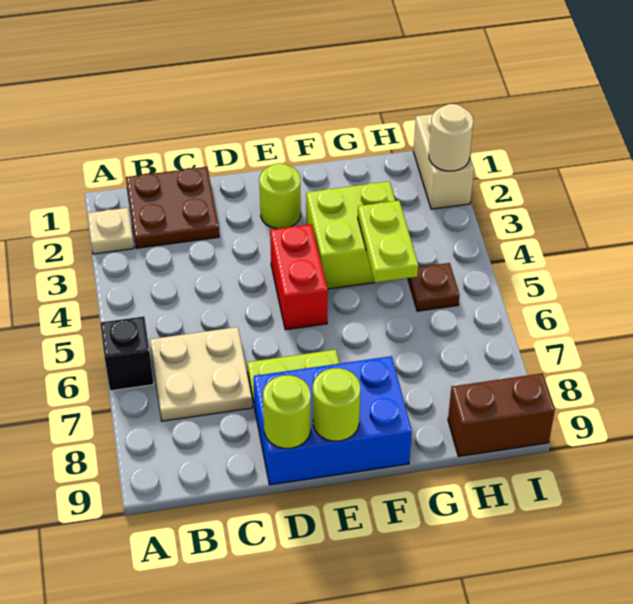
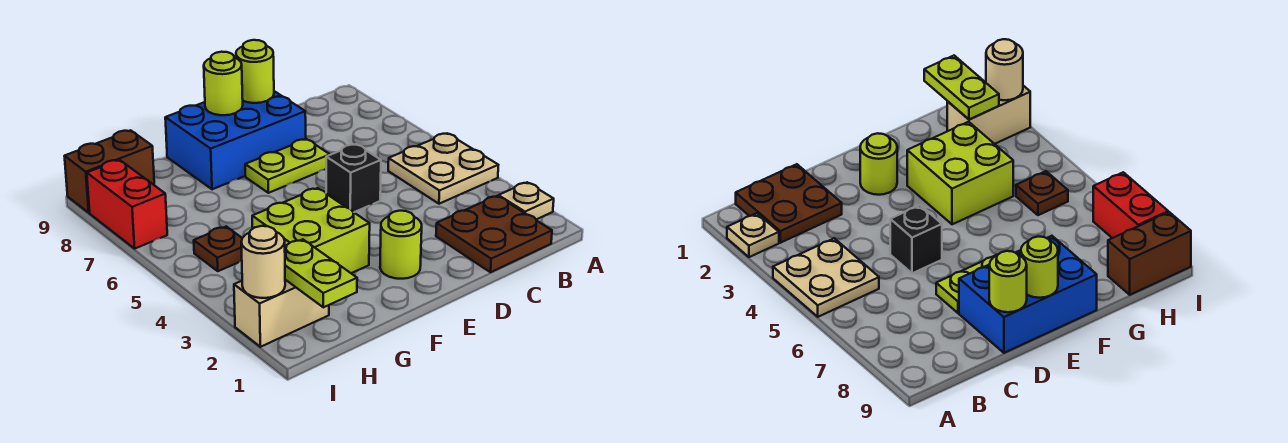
black brick A6 level 1 -> black brick D5 level 1
tan plate B6:C7 level 1 -> tan plate A4:B5 level 1
red brick E4:E5 level 1 -> red brick I7:I8 level 1
lime plate G4:G5 level 2 -> lime plate H1:H2 level 2
tan brick I1:I2 level 1 -> tan brick H2:I2 level 1

